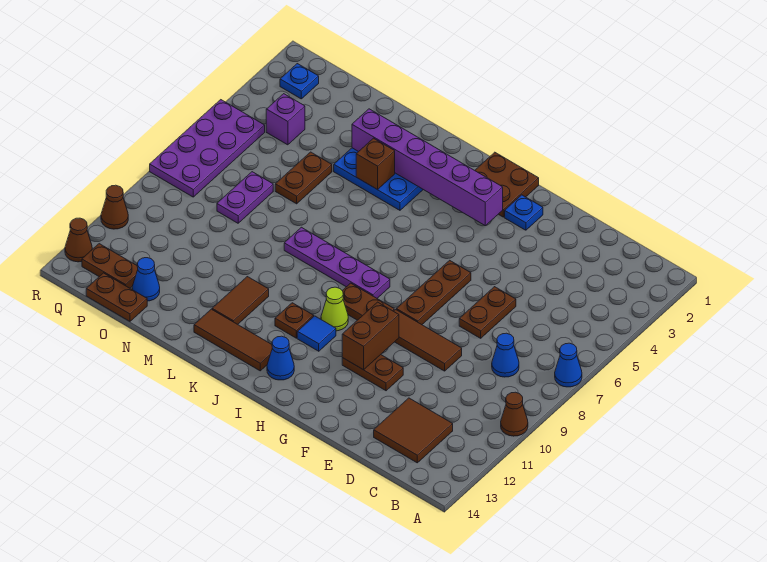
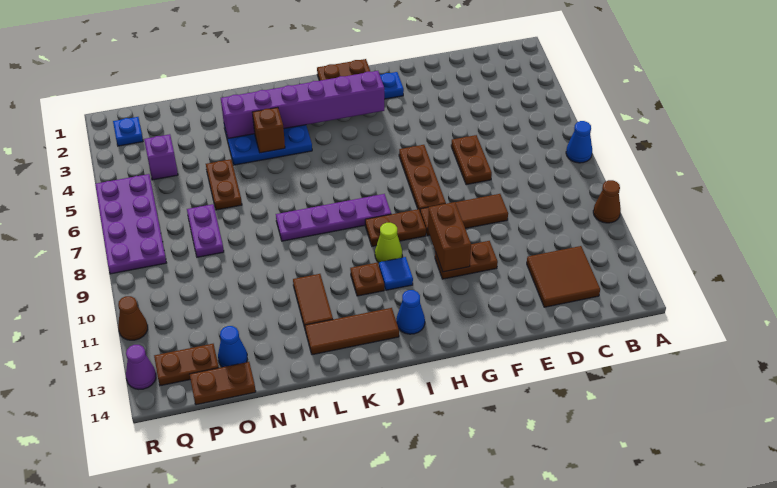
blue cone C8 level 1 -> none
brown cone R13 level 1 -> purple cone R13 level 1

